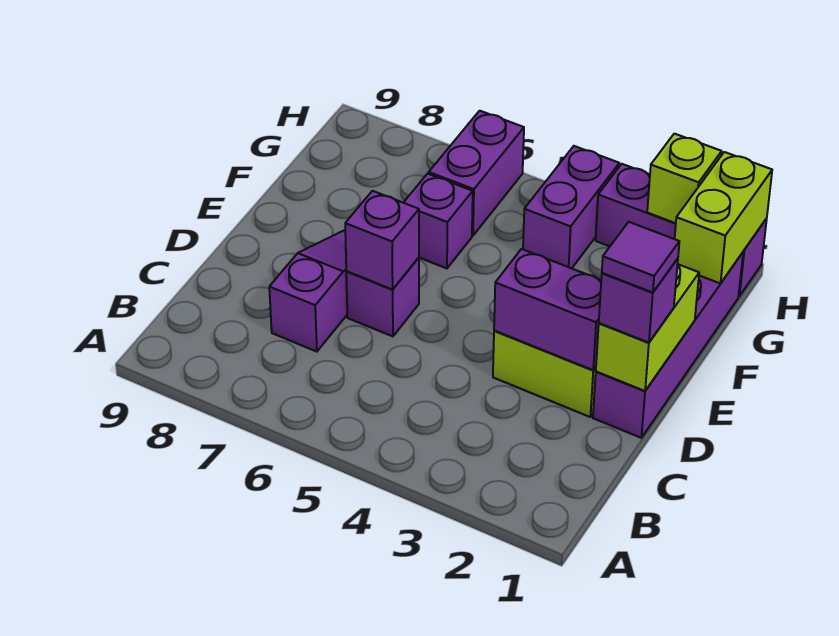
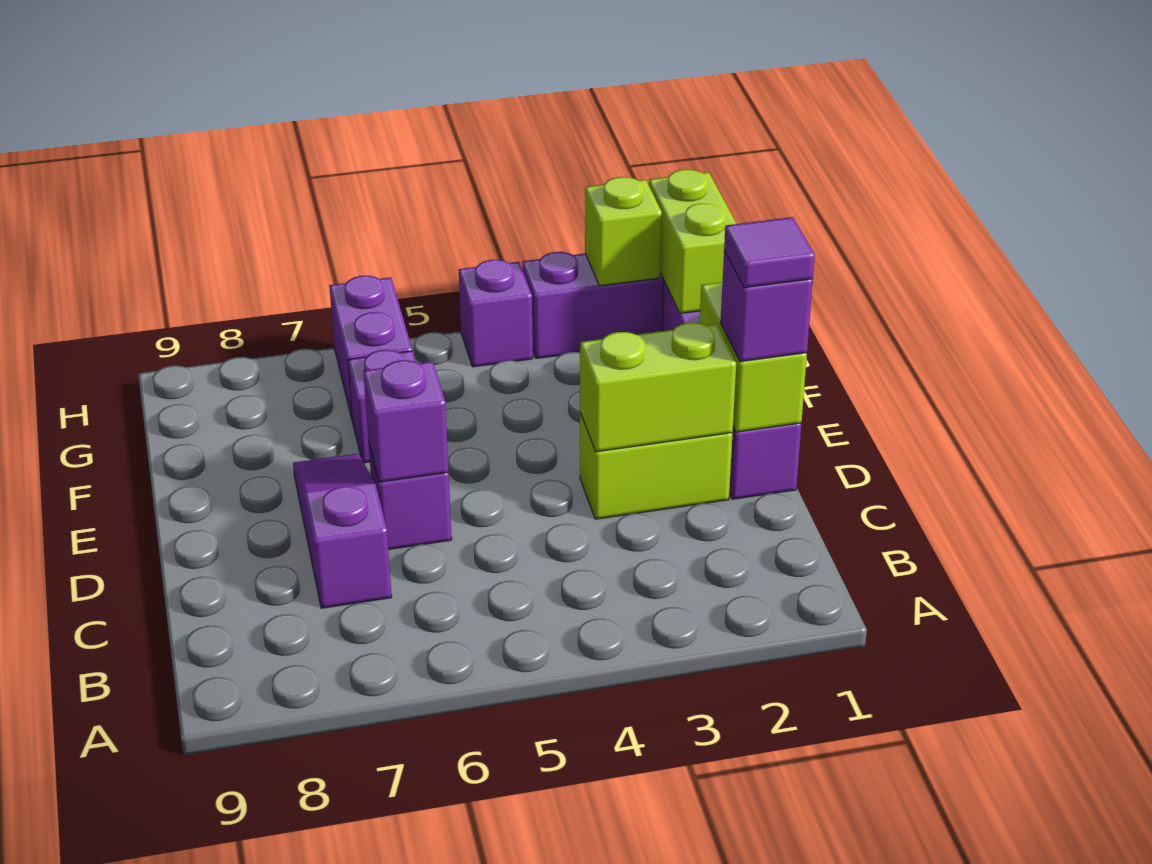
purple brick D2:D3 level 2 -> lime brick D2:D3 level 2
purple brick G4:H4 level 1 -> purple brick H4 level 1

